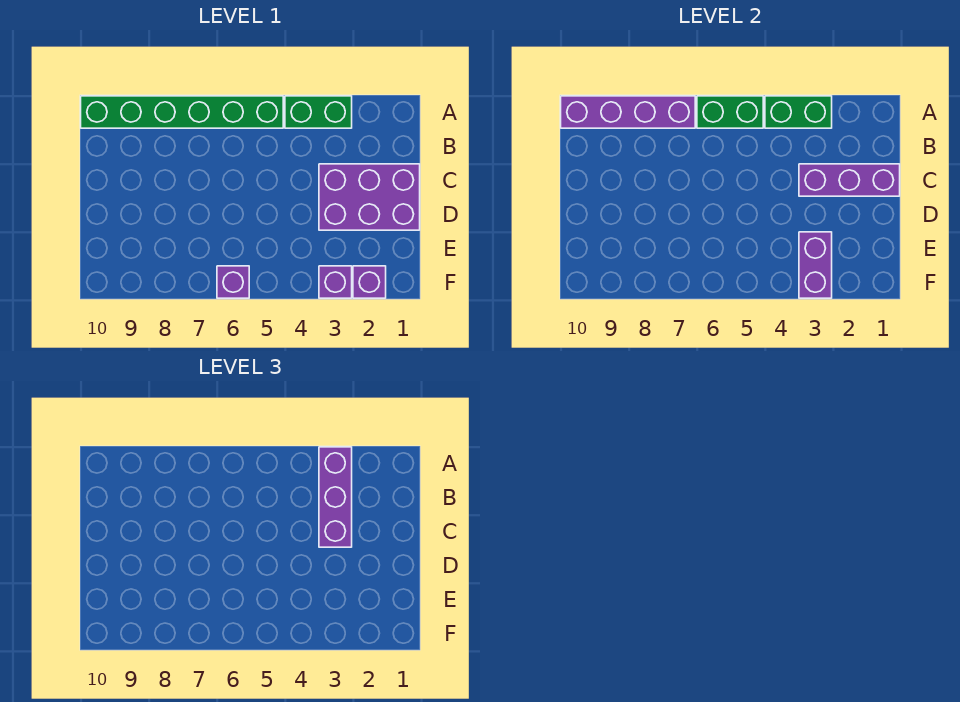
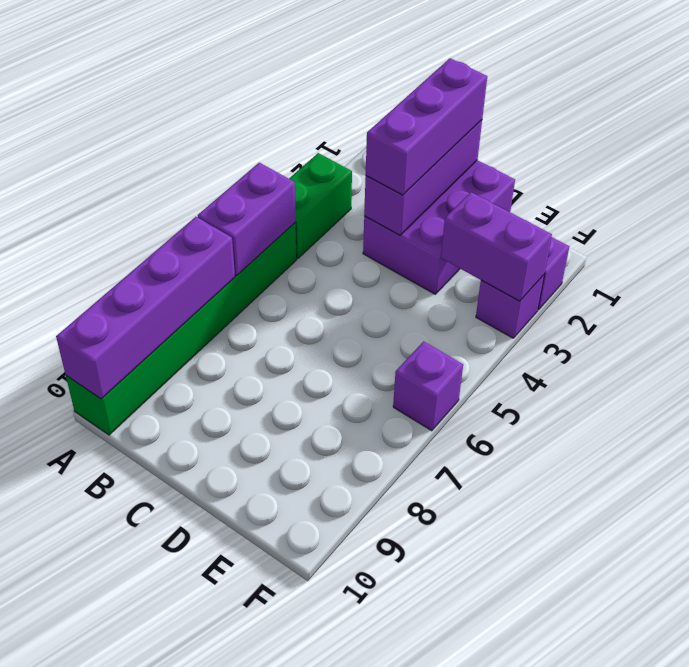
green brick A3:A4 level 2 -> none
purple brick A3:C3 level 3 -> purple brick C1:C3 level 3
green brick A5:A6 level 2 -> purple brick A5:A6 level 2

